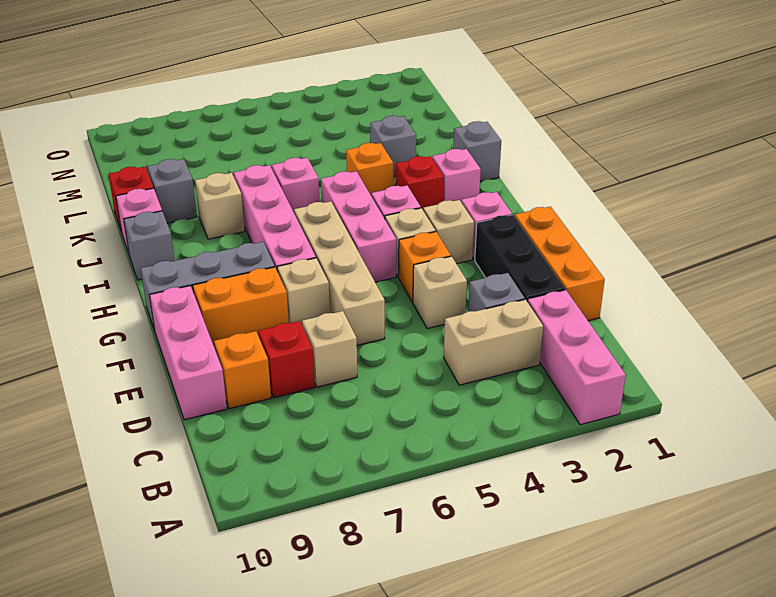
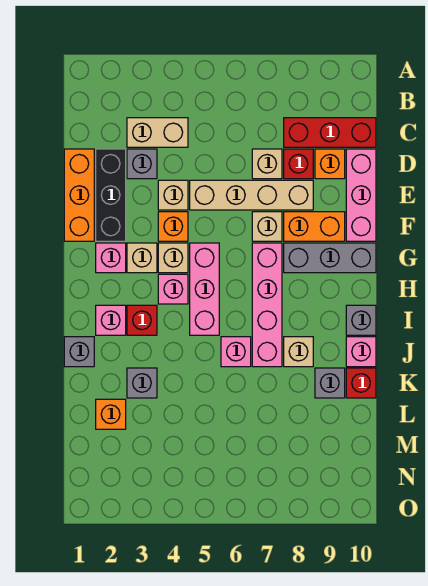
pink brick A2:C2 level 1 -> none
none -> red brick C8:C10 level 1
tan brick E6:H6 level 1 -> tan brick E5:E8 level 1
orange brick J4 level 1 -> orange brick L2 level 1

